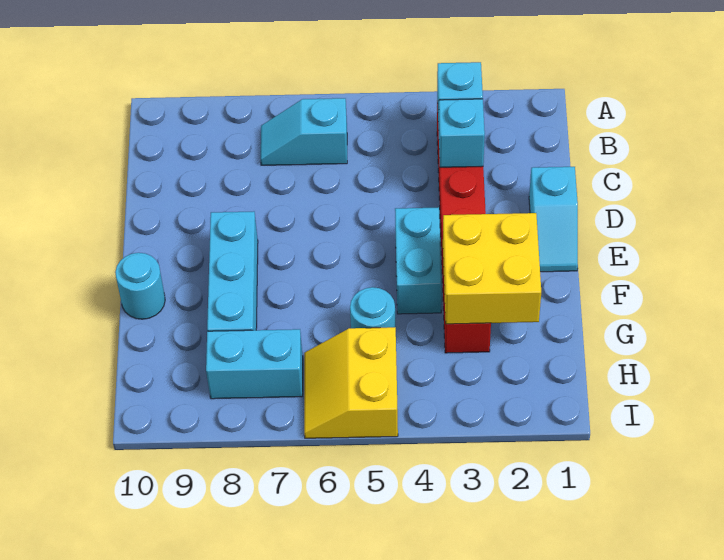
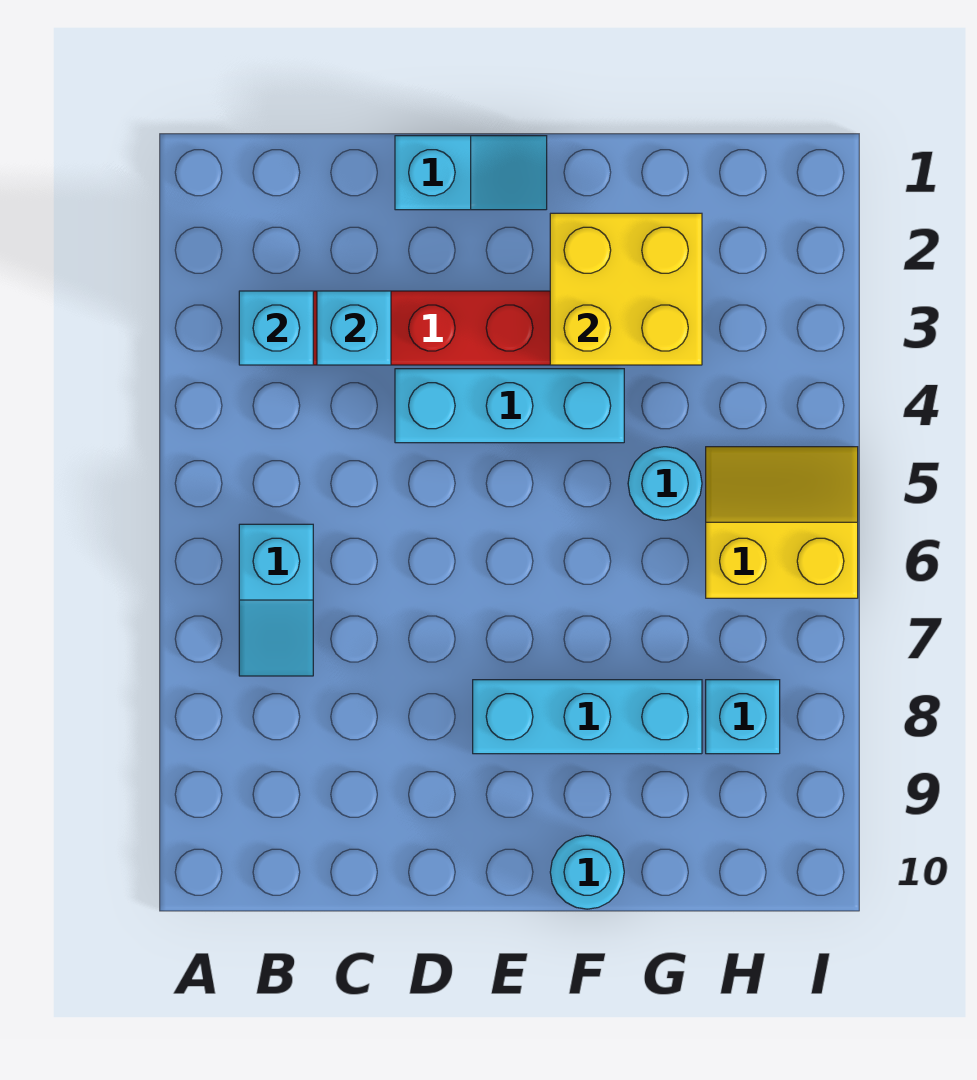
cyan brick E4:F4 level 1 -> cyan brick D4:F4 level 1
yellow slope H5:I6 level 1 top 5 -> yellow slope H5:I6 level 1 top 6
cyan brick H7:H8 level 1 -> cyan brick H8 level 1

